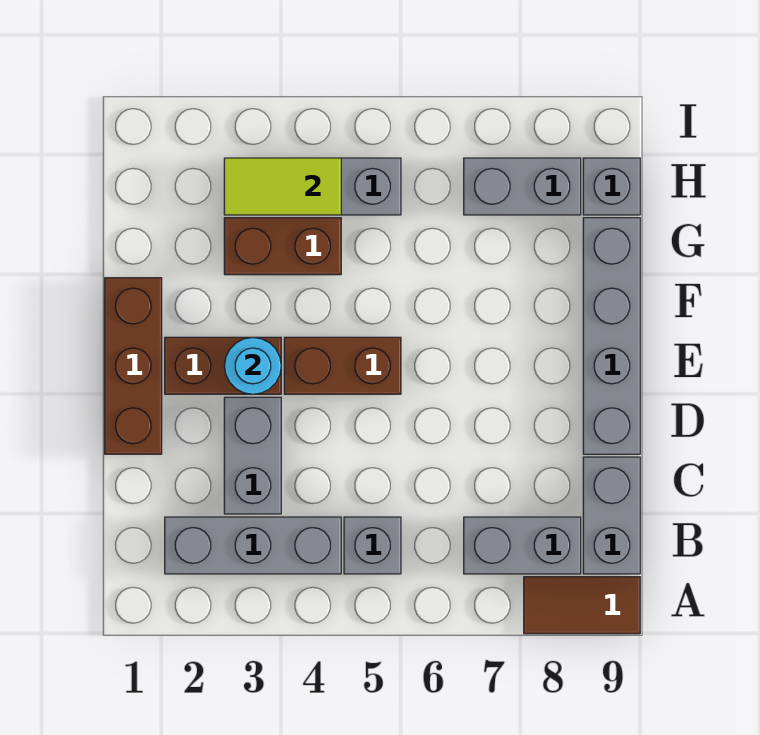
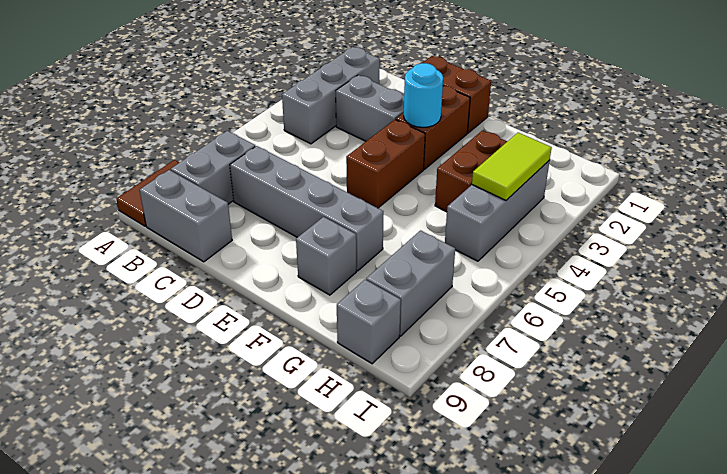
grey brick B5 level 1 -> grey brick F8 level 1
brown brick D1:F1 level 1 -> brown brick D1:E1 level 1
grey brick D9:G9 level 1 -> grey brick C7:F7 level 1

